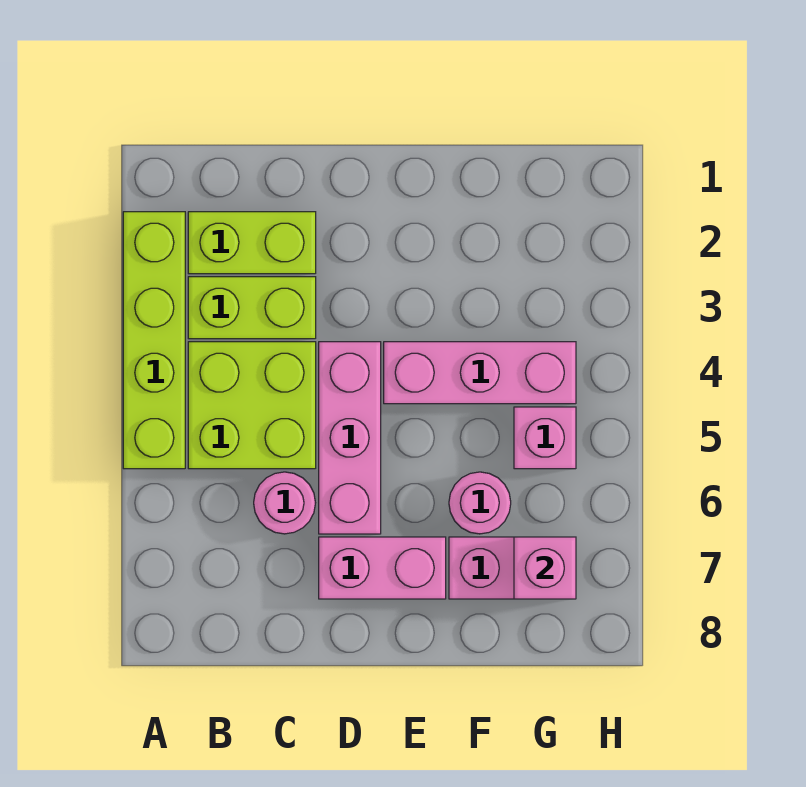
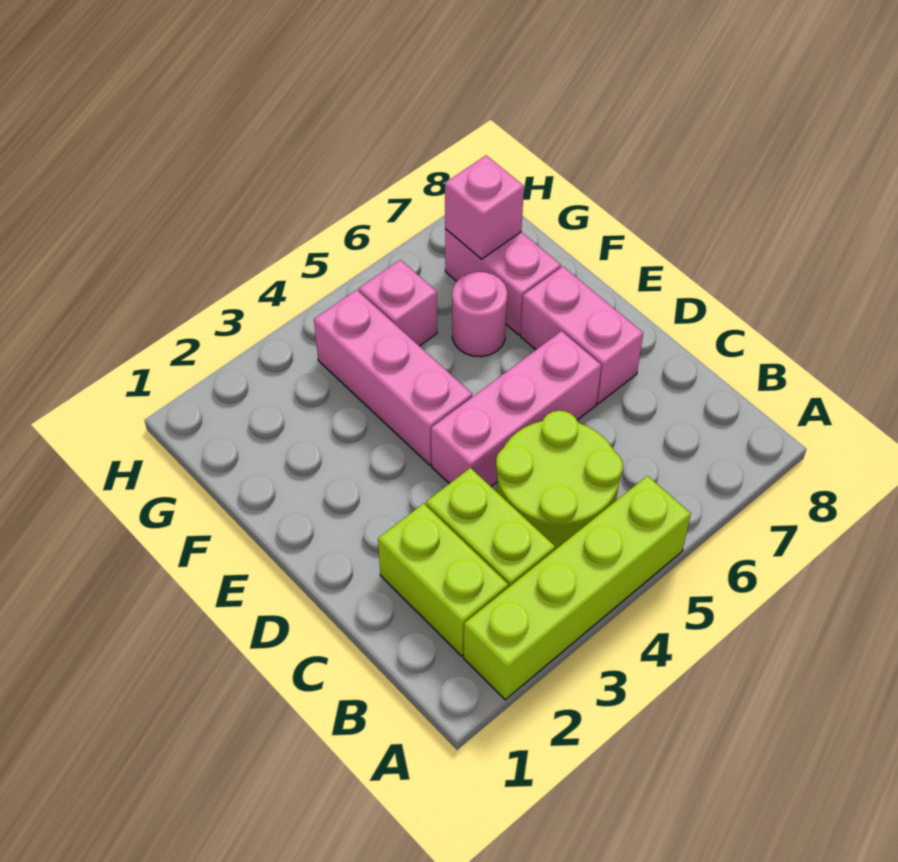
lime brick B4:C5 level 1 -> lime round brick B4:C5 level 1
pink round brick C6 level 1 -> none

